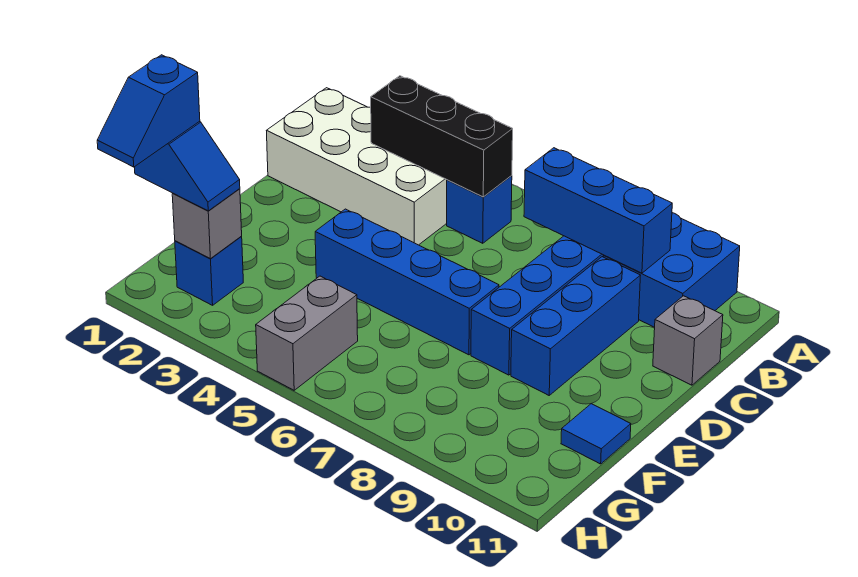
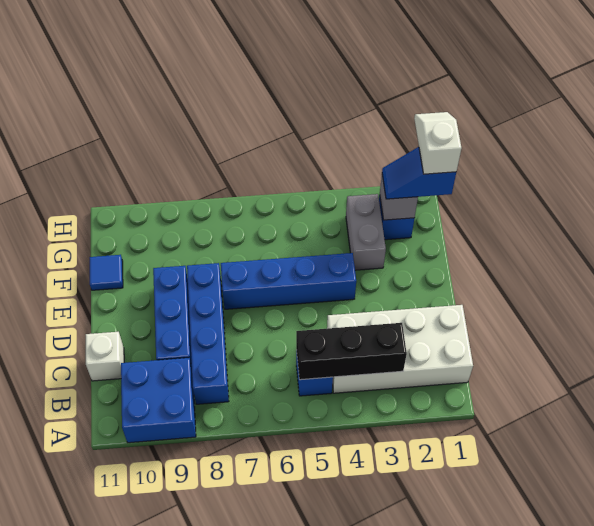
blue brick B7:B9 level 2 -> none
grey brick C11 level 1 -> white brick C11 level 1
blue slope G1:H1 level 4 top G -> white slope G1:H1 level 4 top G
grey brick G5:H5 level 1 -> grey brick F3:G3 level 1

